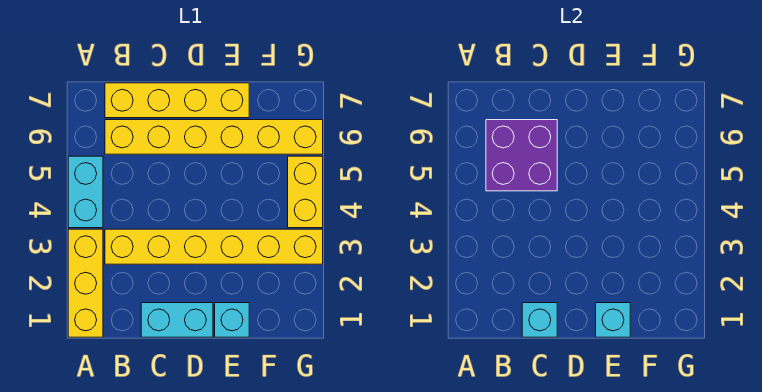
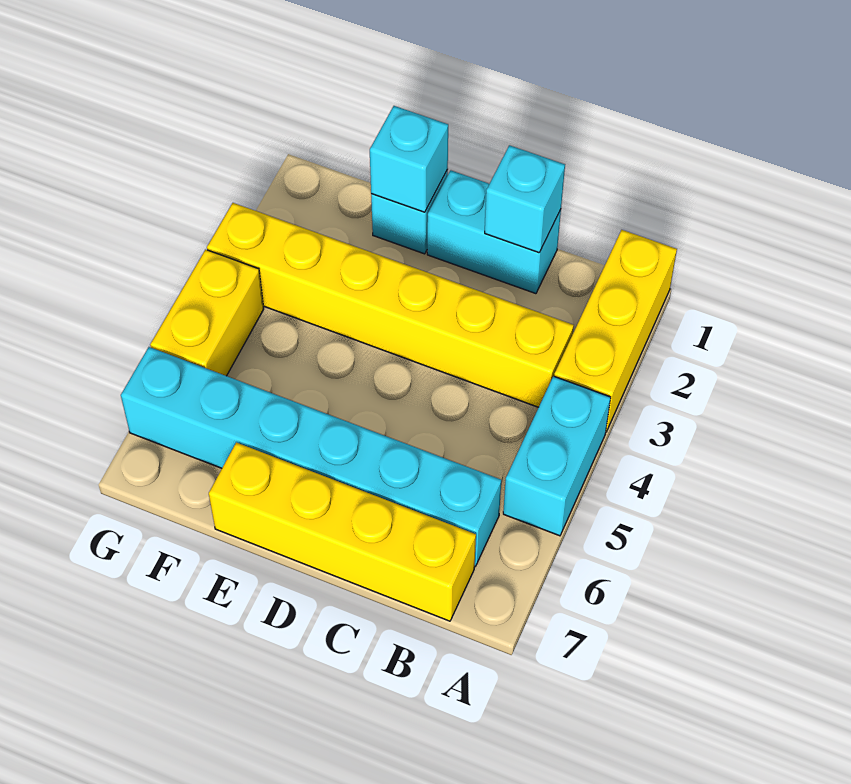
purple brick B5:C6 level 2 -> none
yellow brick B6:G6 level 1 -> cyan brick B6:G6 level 1

